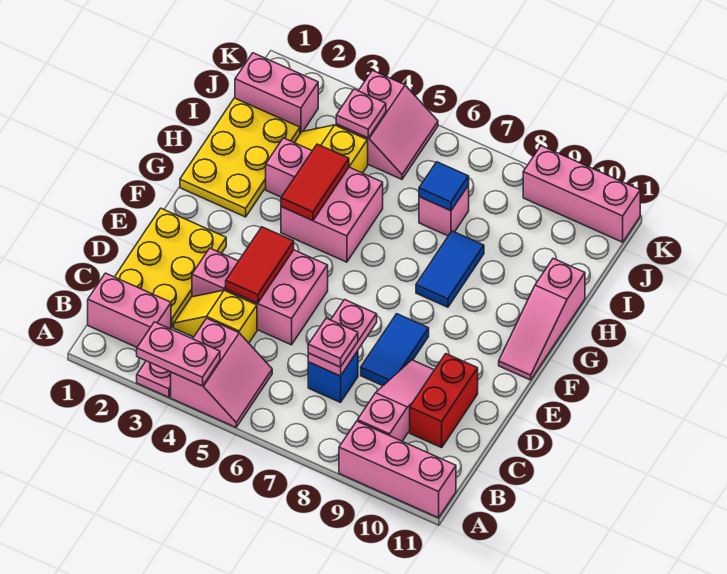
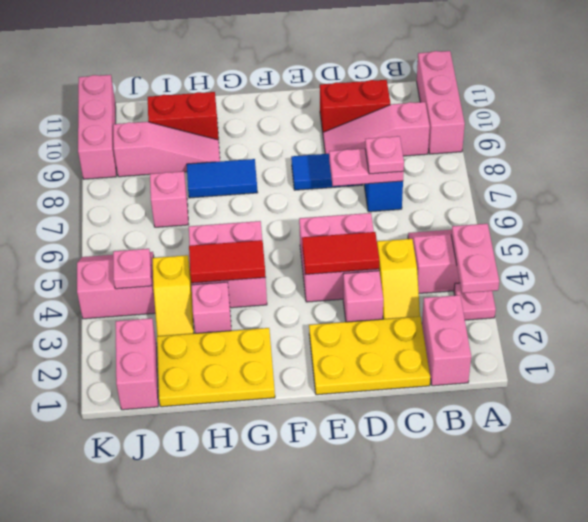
pink slope F11:H11 level 1 top H -> pink slope H9:J9 level 1 top J
none -> red brick H10:I10 level 1
blue tile I7 level 2 -> none

